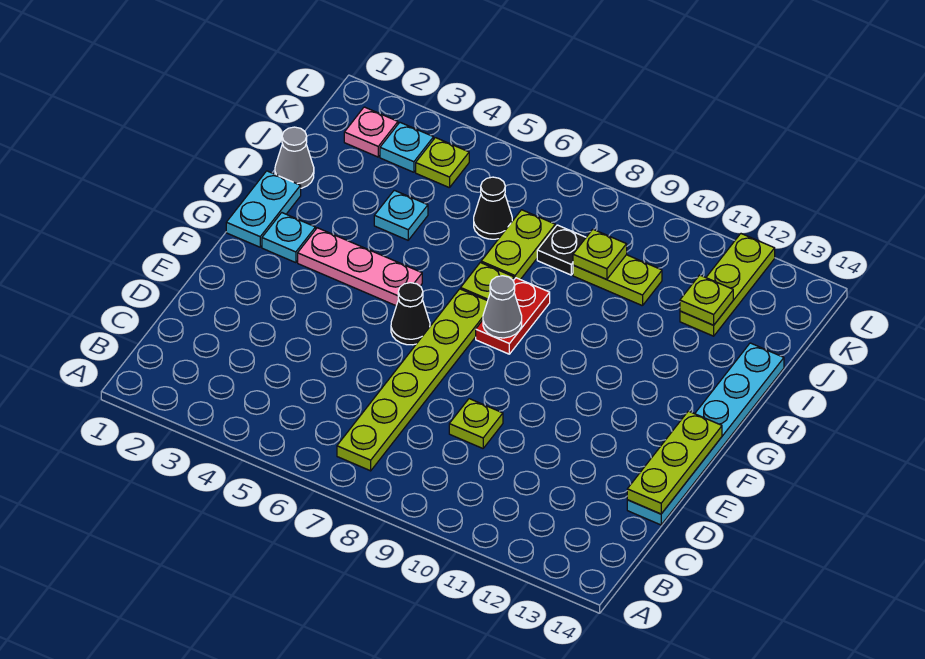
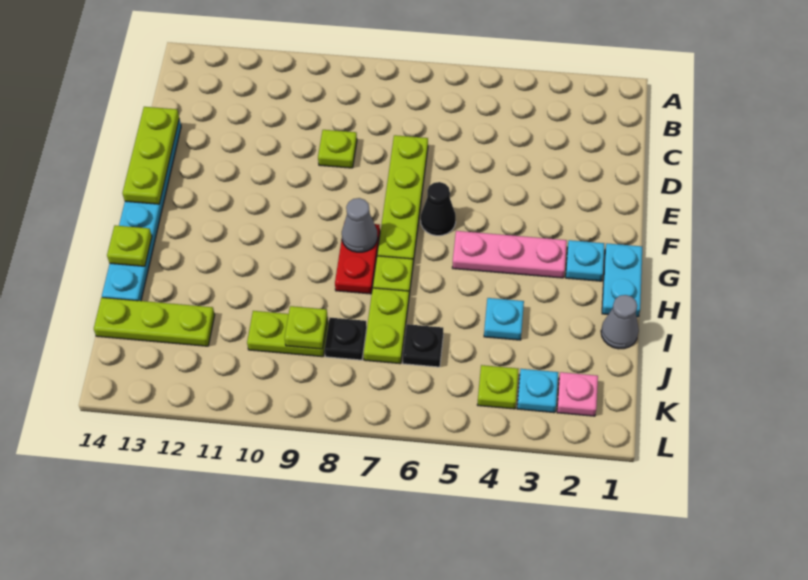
lime plate B7:G7 level 1 -> lime plate D7:G7 level 1
black cone J6 level 1 -> black plate J6 level 1
lime plate J12:L12 level 1 -> lime plate J12:J14 level 1
lime plate J12 level 2 -> lime plate H14 level 2

